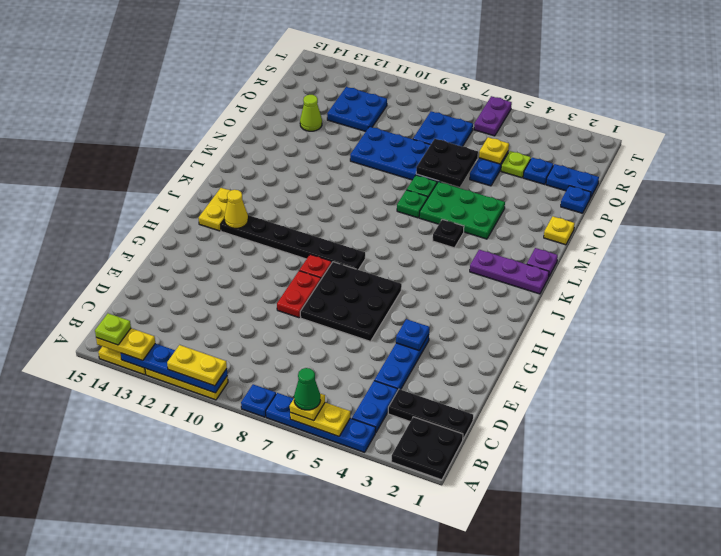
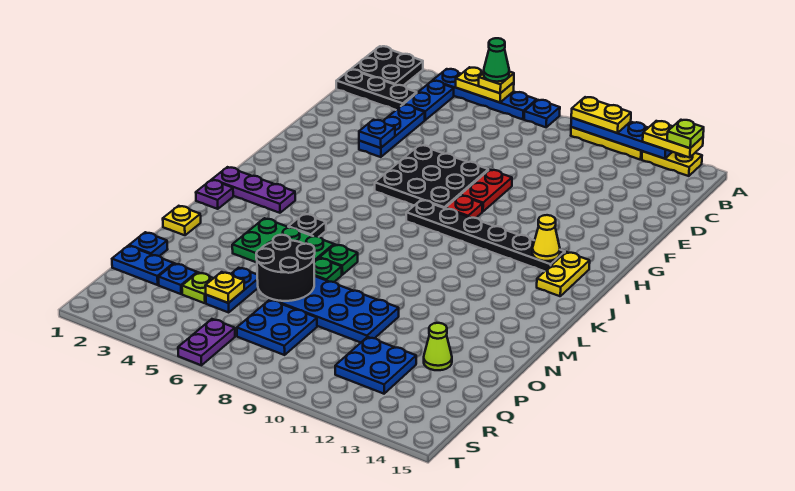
black plate O6:P7 level 2 -> black round brick O6:P7 level 2

